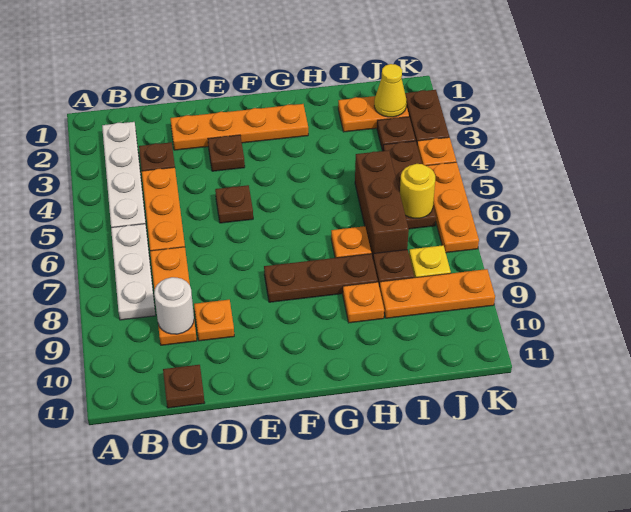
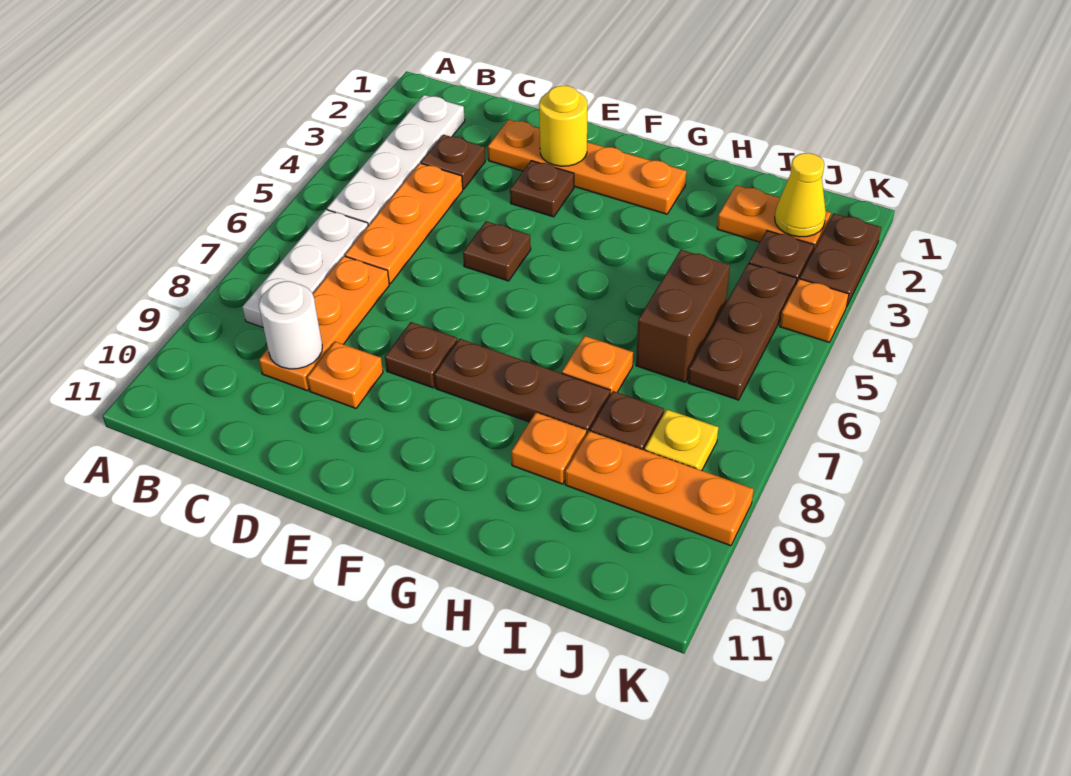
brown plate C11 level 1 -> brown plate E8 level 1
brown brick I5:I7 level 1 -> brown brick I5:I6 level 1
yellow round brick J6 level 2 -> yellow round brick E2 level 2
orange plate K5:K7 level 1 -> none

